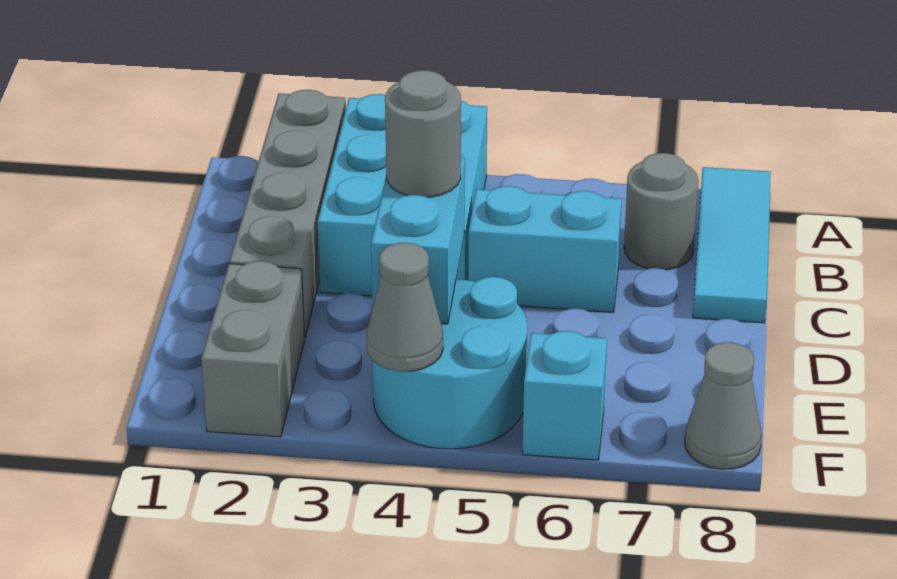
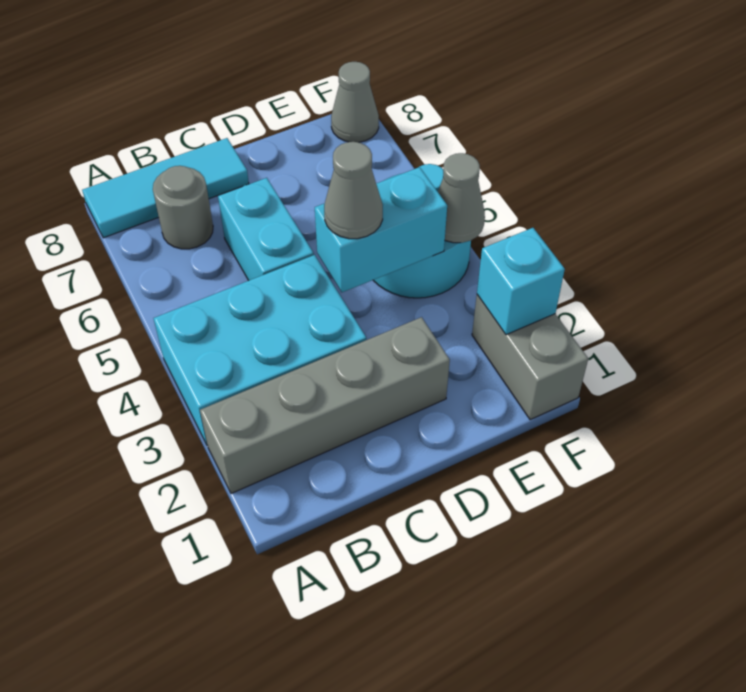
grey round brick D4 level 3 -> grey cone D4 level 3
grey brick E2:F2 level 1 -> grey brick F1:F2 level 1
cyan brick F6 level 1 -> cyan brick F2 level 2

